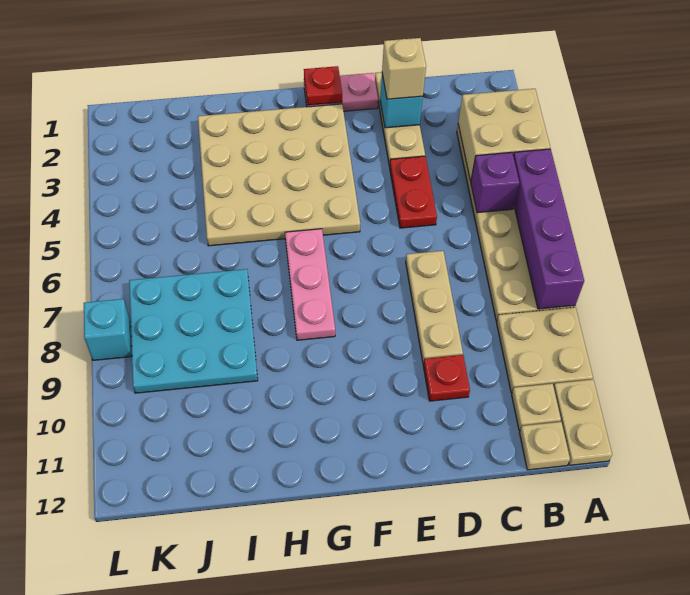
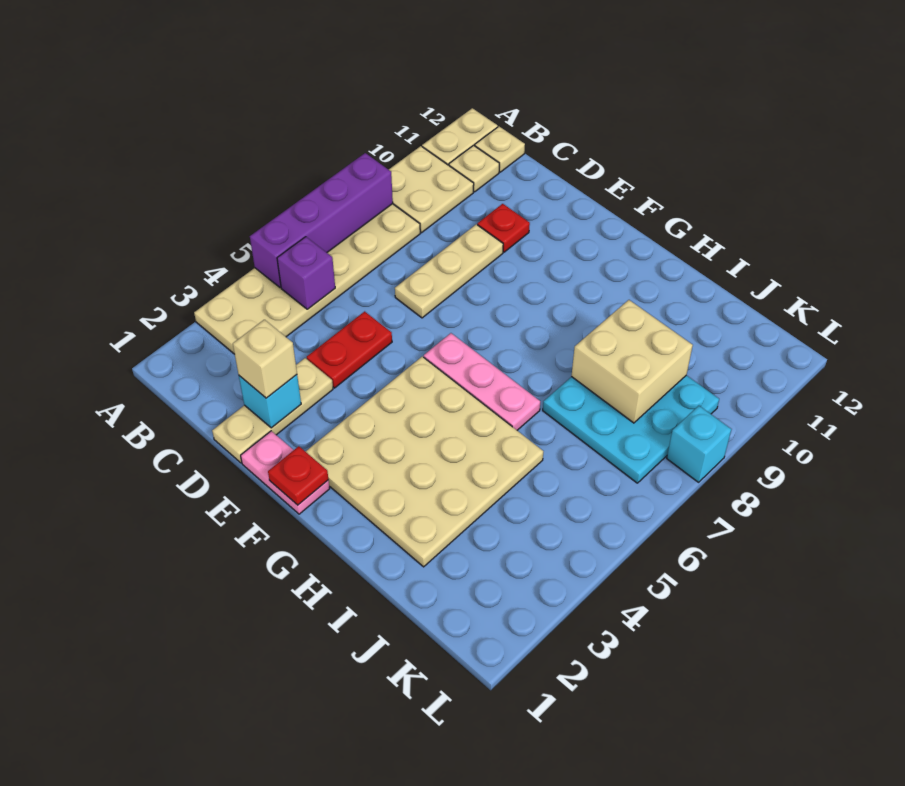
tan brick A3:B4 level 2 -> tan brick I8:J9 level 2
pink plate G6:G8 level 1 -> pink plate F6:H6 level 1

